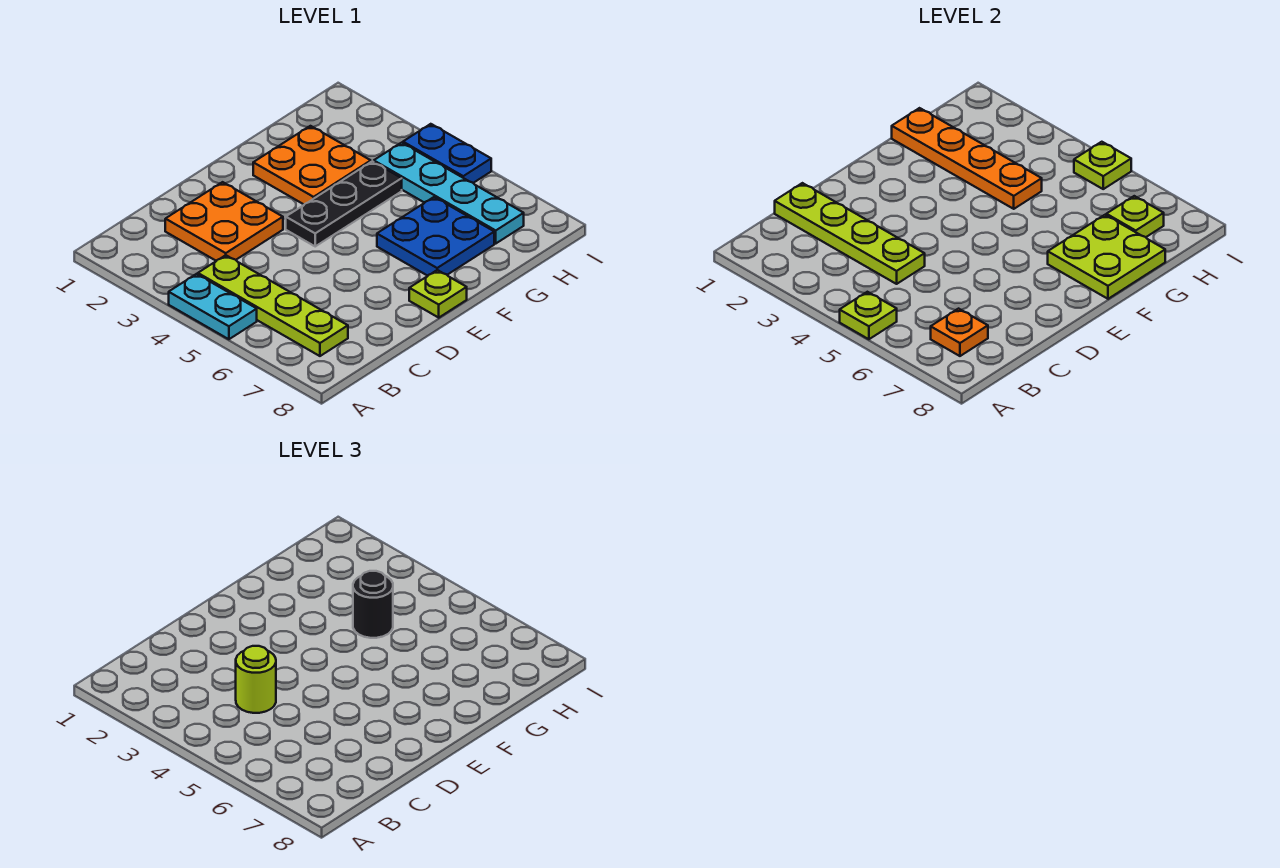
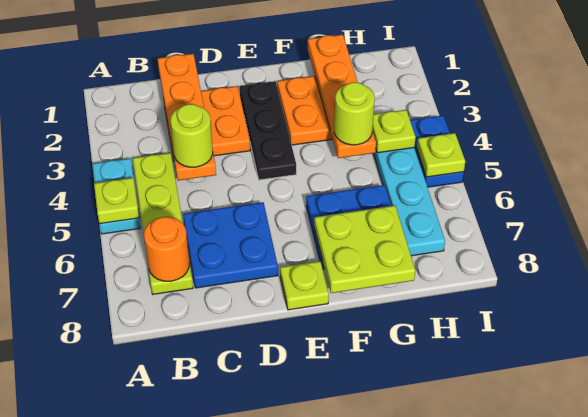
orange plate B7 level 2 -> orange round brick B7 level 2
lime plate C1:C4 level 2 -> orange plate C1:C4 level 2
none -> blue plate C6:D7 level 1
black plate E4:G4 level 1 -> black plate E2:E4 level 1
black round brick G4 level 3 -> lime round brick G4 level 3
lime plate H7 level 2 -> lime plate H4 level 2

